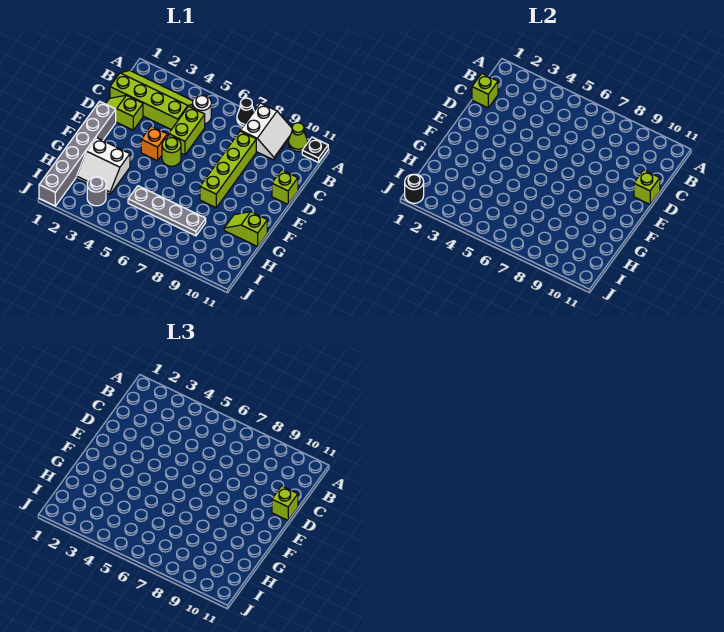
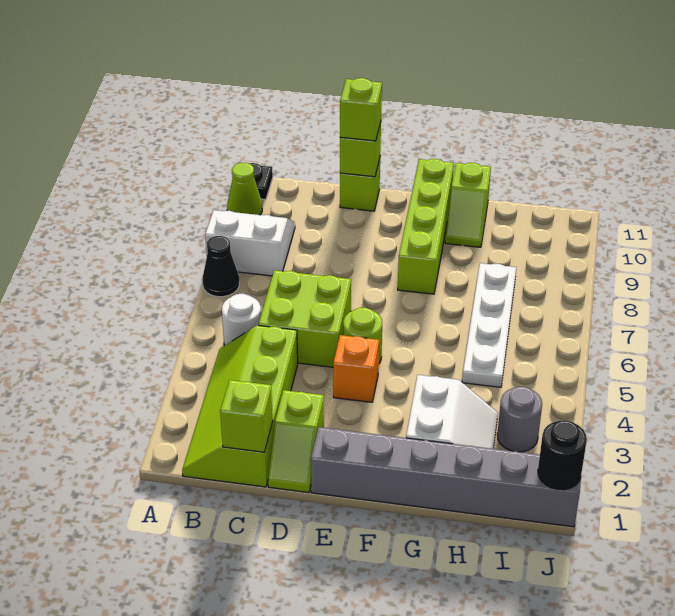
lime brick C5:D5 level 1 -> lime brick C5:D6 level 1
lime brick C8:F8 level 1 -> lime brick F8:F11 level 1
grey plate H5:H8 level 1 -> white plate H5:H8 level 1

